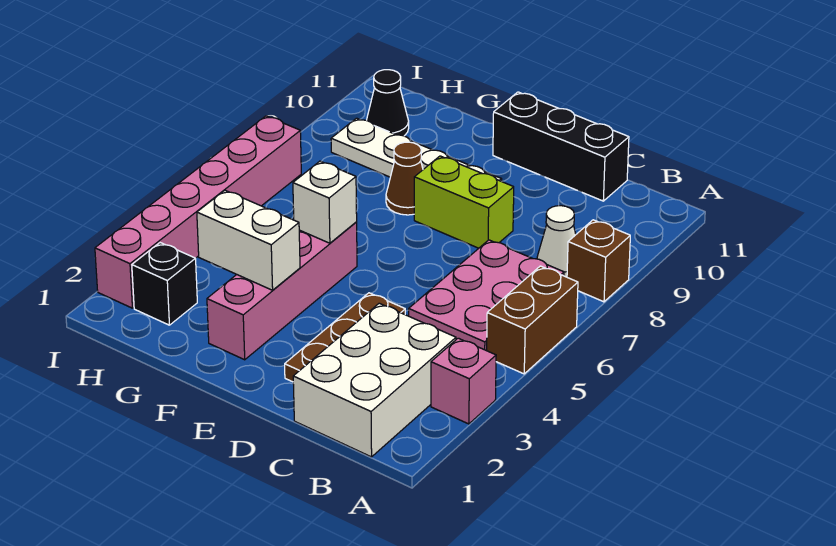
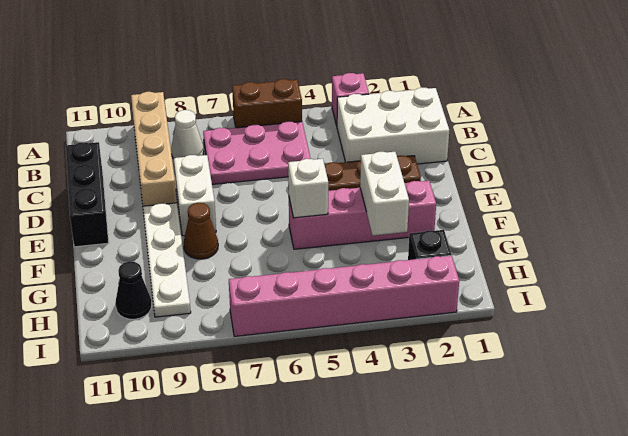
brown brick A8 level 1 -> none
none -> tan brick A9:D9 level 1
lime brick D8:E8 level 1 -> white brick D8:E8 level 1

